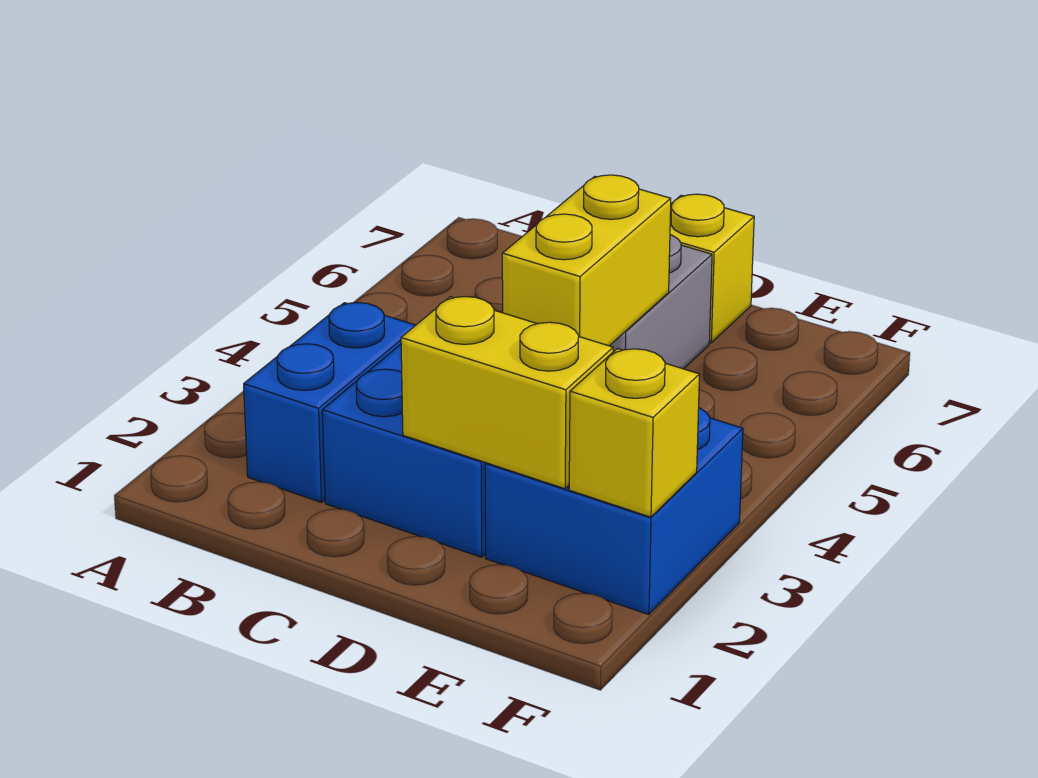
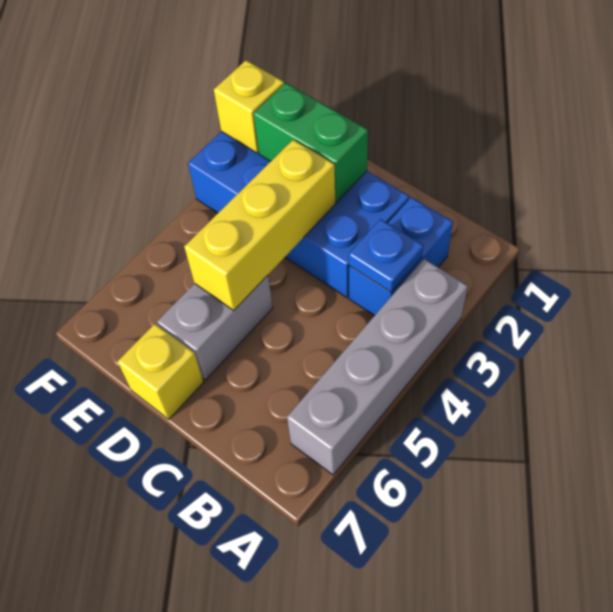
none -> grey brick A3:A6 level 1
none -> blue plate B3 level 2
yellow brick D2:E2 level 2 -> green brick D2:E2 level 2
yellow brick D4:D5 level 2 -> yellow brick D3:D5 level 2

